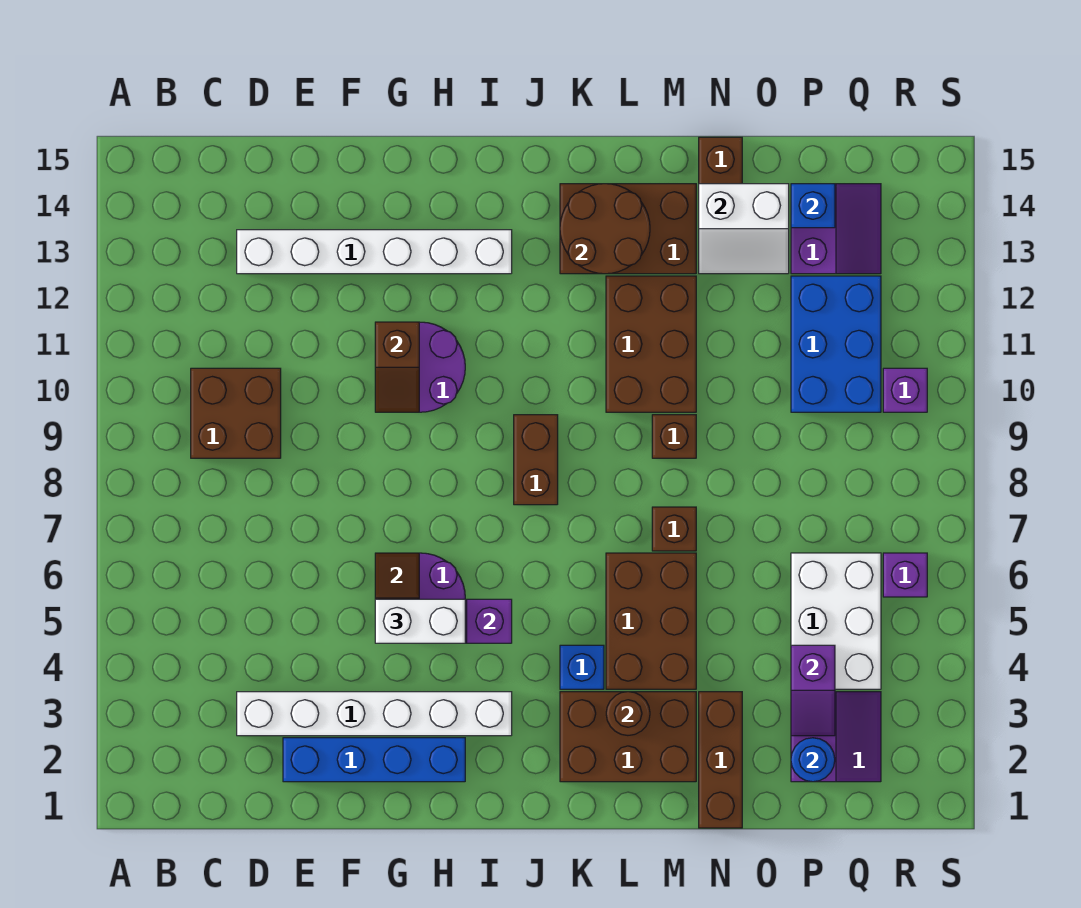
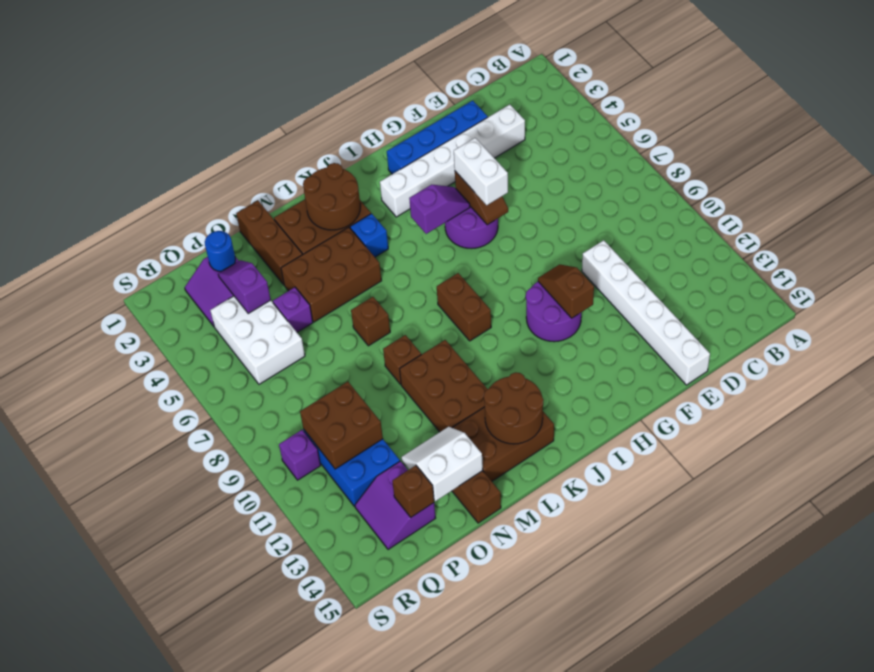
brown brick C9:D10 level 1 -> brown brick P10:Q11 level 2
white brick D13:I13 level 1 -> white brick E10:E15 level 1
white brick G5:H5 level 3 -> white brick G5:G6 level 3
brown round brick L3 level 2 -> brown round brick K2:L3 level 2
brown brick L4:M6 level 1 -> brown brick L4:N5 level 1
blue brick P14 level 2 -> brown brick P14 level 2
purple brick R6 level 1 -> purple brick O5 level 1

